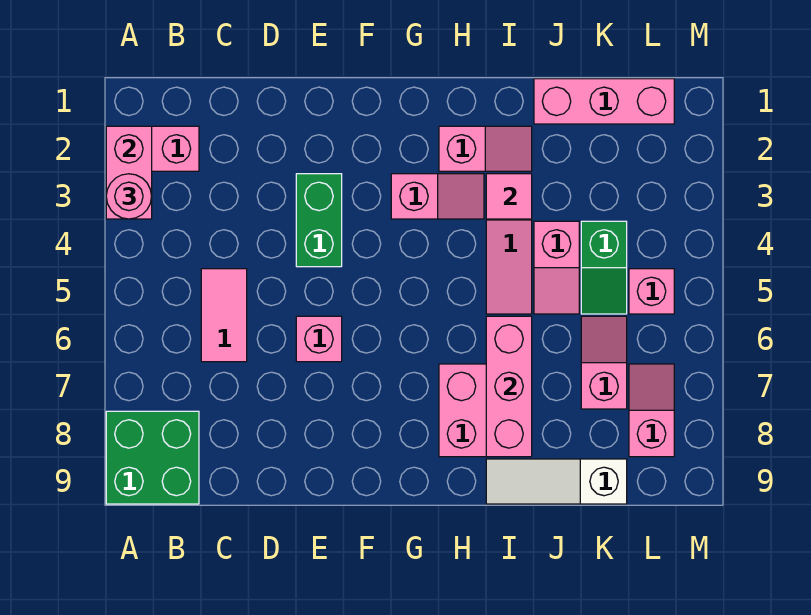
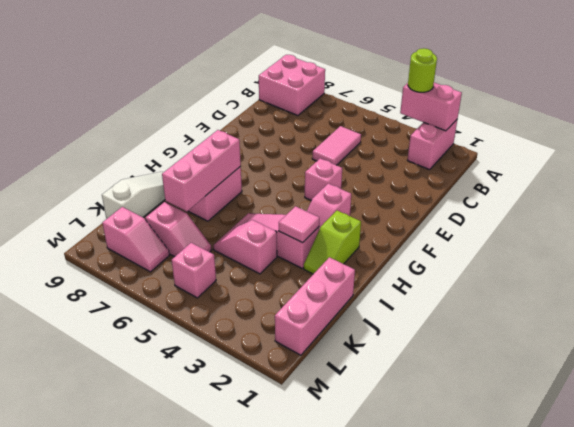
pink round brick A3 level 3 -> lime round brick A3 level 3
green brick A8:B9 level 1 -> pink brick A8:B9 level 1
pink tile C5:C6 level 1 -> pink tile C5:D5 level 1
green brick E3:E4 level 1 -> none
pink brick E6 level 1 -> pink brick F4 level 1
pink slope H2:I2 level 1 top H -> lime slope H2:I2 level 1 top H
pink brick I6:I8 level 2 -> pink brick H7:J7 level 2
green slope K4:K5 level 1 top 4 -> none

